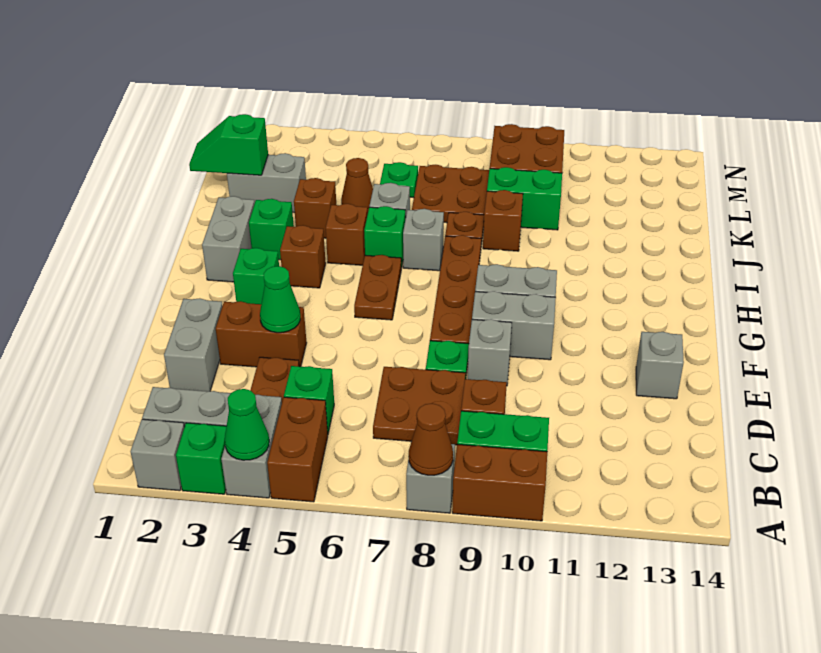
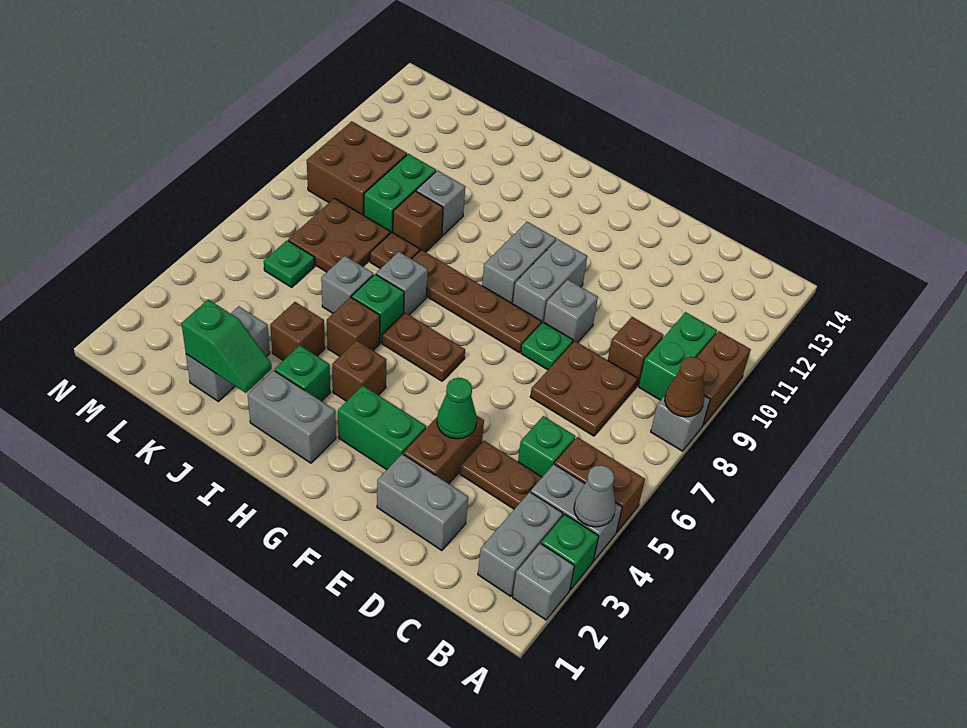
green cone A4 level 2 -> grey cone A4 level 2
grey brick E13 level 1 -> grey brick J10 level 1
green brick G3 level 1 -> green brick F3:G3 level 1
green slope K1:K2 level 2 top 2 -> green slope J2:K2 level 2 top K
brown cone K5 level 1 -> none

